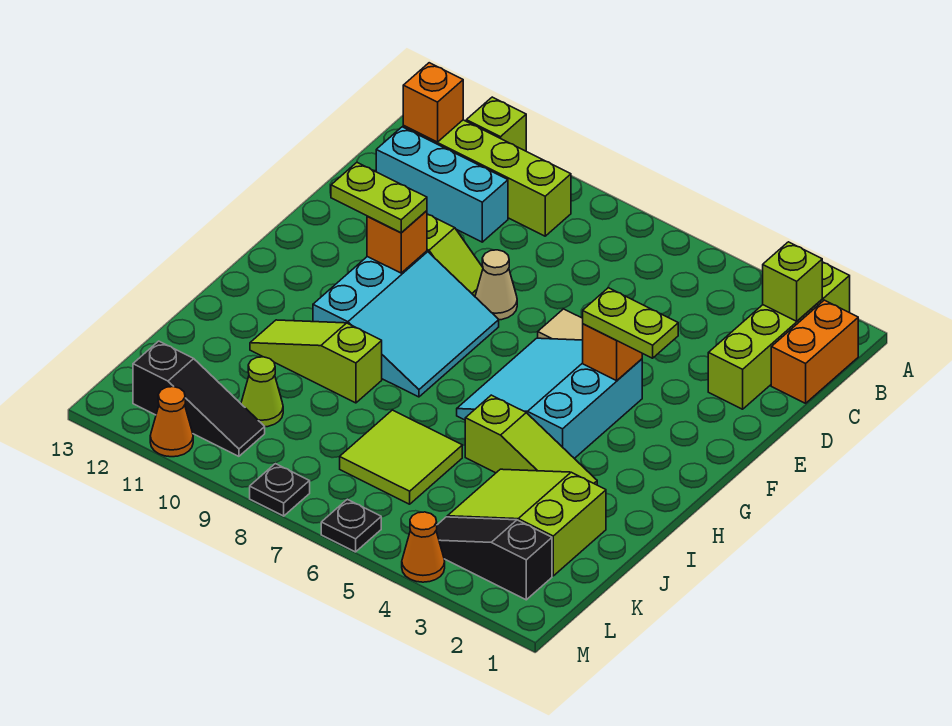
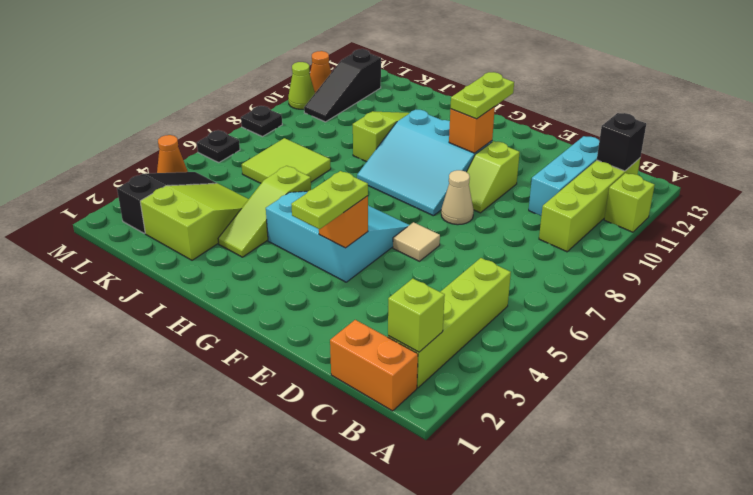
lime brick A2:D2 level 1 -> lime brick B2:B5 level 1
orange brick B12 level 2 -> black brick B12 level 2
lime cone K10 level 1 -> lime cone M10 level 1

